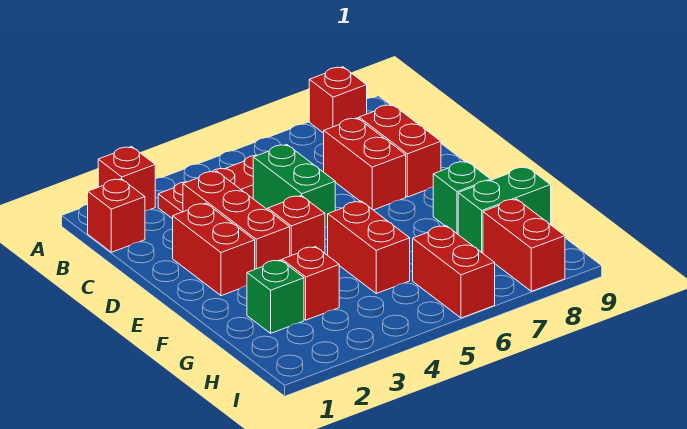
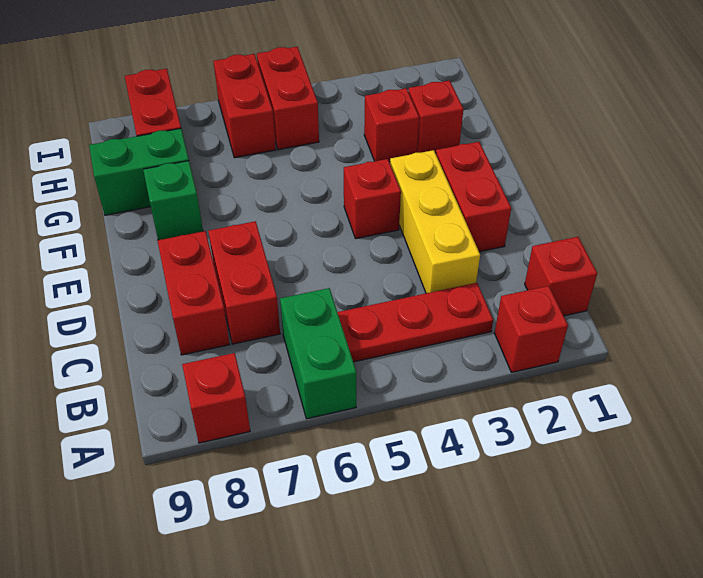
red brick C3:E3 level 1 -> yellow brick C3:E3 level 1
green brick C5:D5 level 1 -> green brick A6:B6 level 1
red brick F5:G5 level 1 -> red brick H5:I5 level 1
green brick G2 level 1 -> red brick G2 level 1

